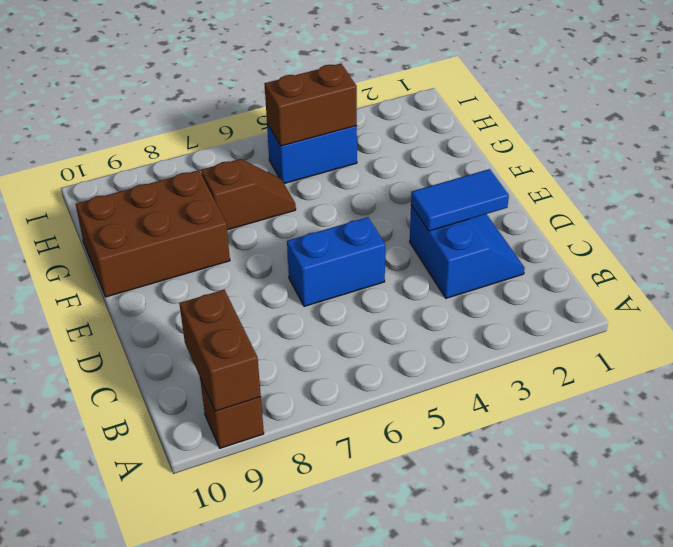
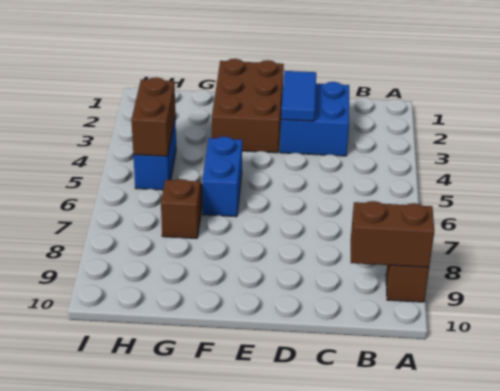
blue slope C2:D3 level 1 top 3 -> blue brick C2:D3 level 1
blue brick D5:D6 level 1 -> blue brick F5:F6 level 1
brown brick F8:G10 level 1 -> brown brick E1:F3 level 1

